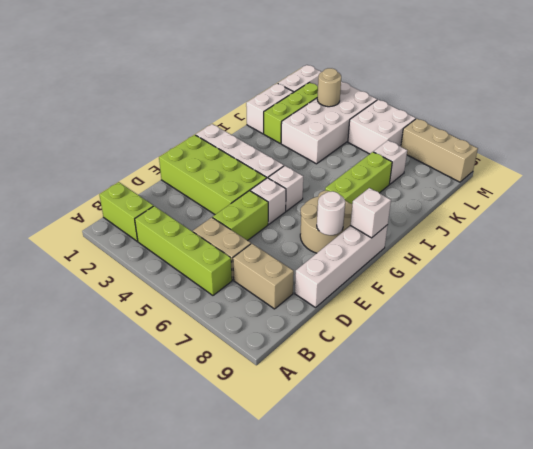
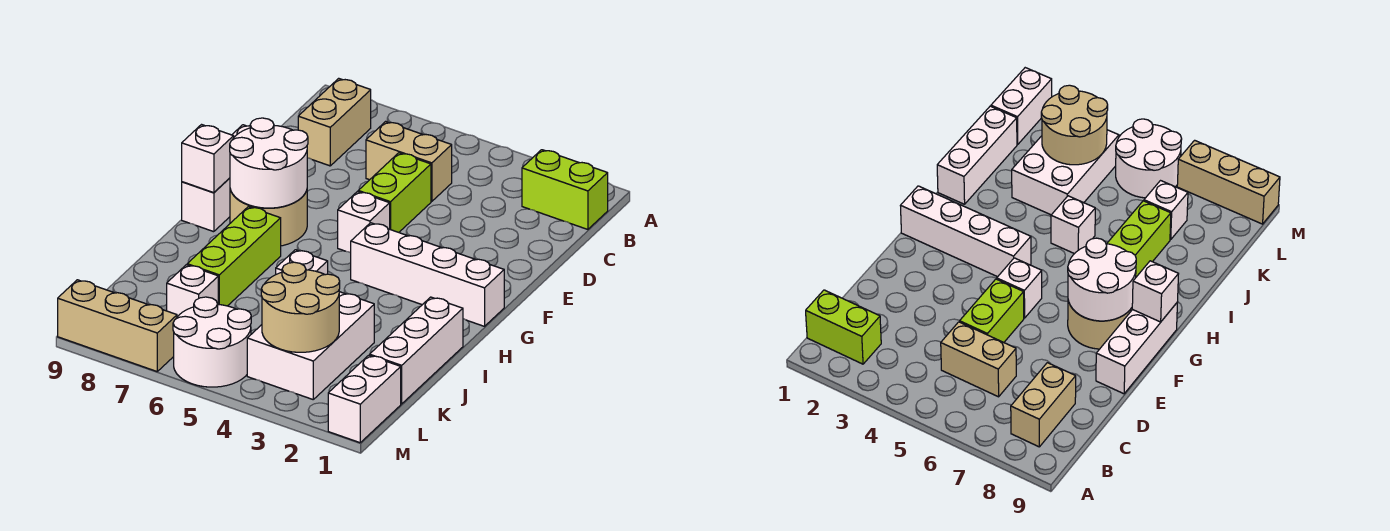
lime brick B3:B6 level 1 -> none
tan brick C7:C8 level 1 -> tan brick B8:C8 level 1
white brick D9:G9 level 1 -> white brick E9:G9 level 1
lime brick E1:F4 level 1 -> none
white round brick F8 level 2 -> white round brick F7:G8 level 2
white brick G5 level 1 -> white brick I5 level 1
white brick J1:K1 level 1 -> white brick I1:K1 level 1
lime brick J2:L2 level 1 -> none
white brick J3:M4 level 1 -> white brick J3:L4 level 1
tan round brick L3 level 2 -> tan round brick K3:L4 level 2
white brick L5:M6 level 1 -> white round brick L5:M6 level 1

